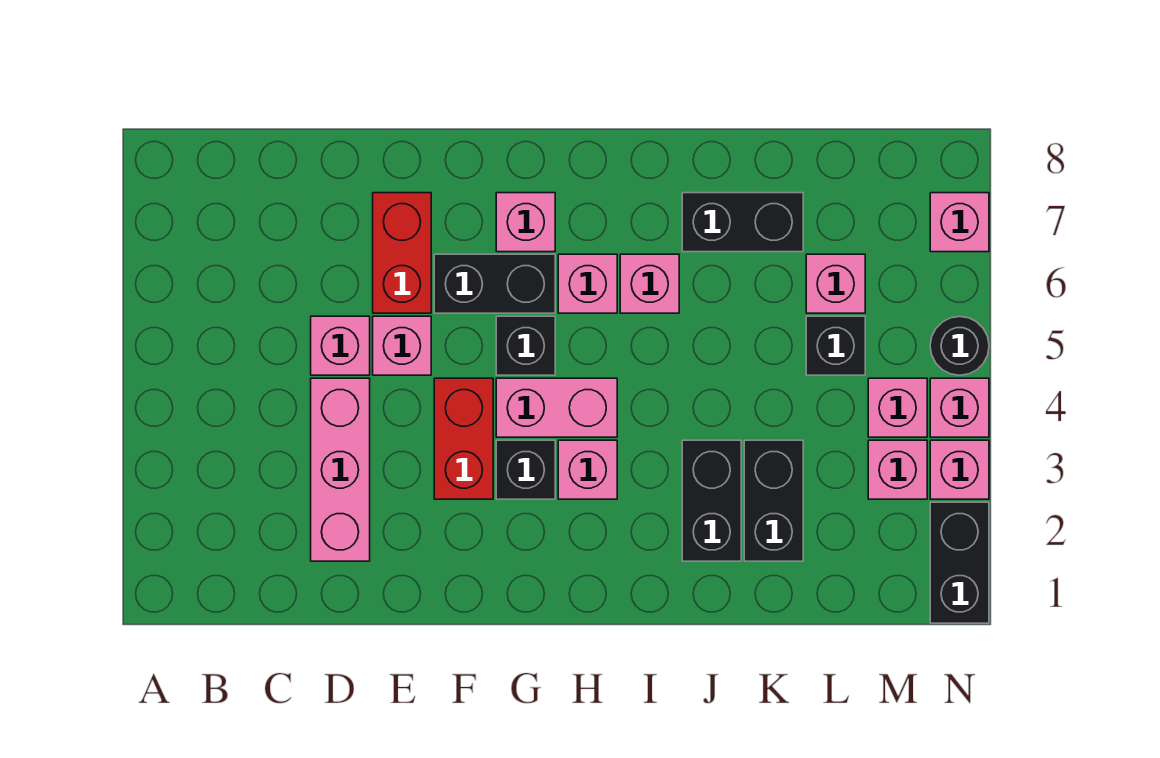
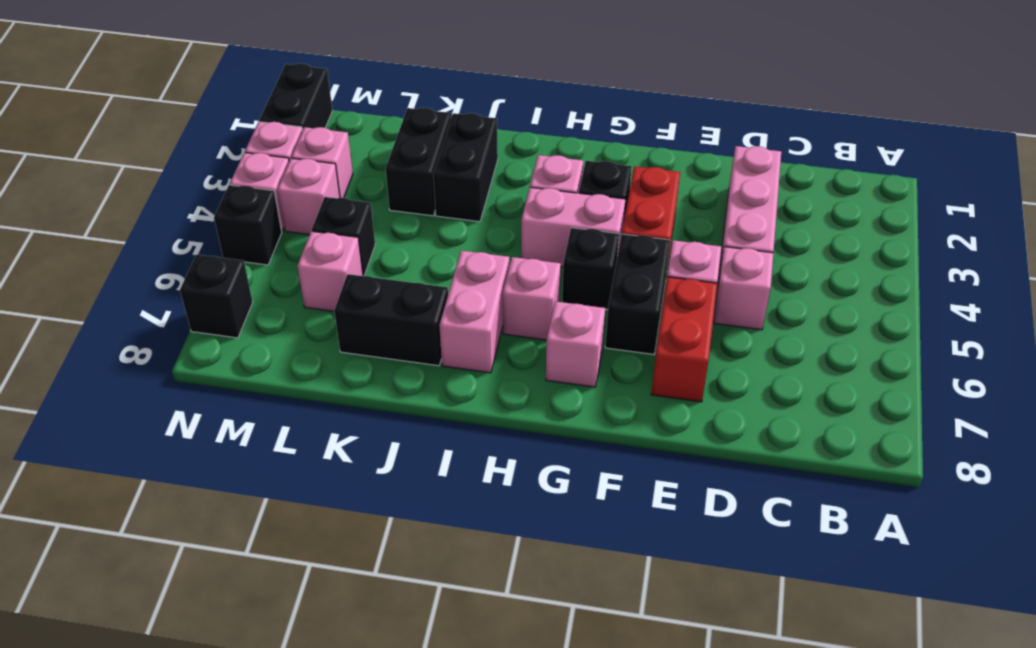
black brick F6:G6 level 1 -> black brick F5:F6 level 1
pink brick I6 level 1 -> pink brick I6:I7 level 1
black round brick N5 level 1 -> black brick N5 level 1
pink brick N7 level 1 -> black brick N7 level 1

